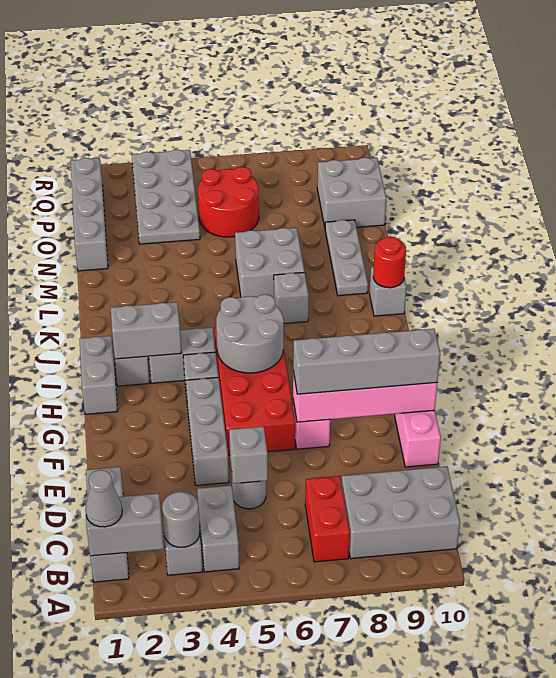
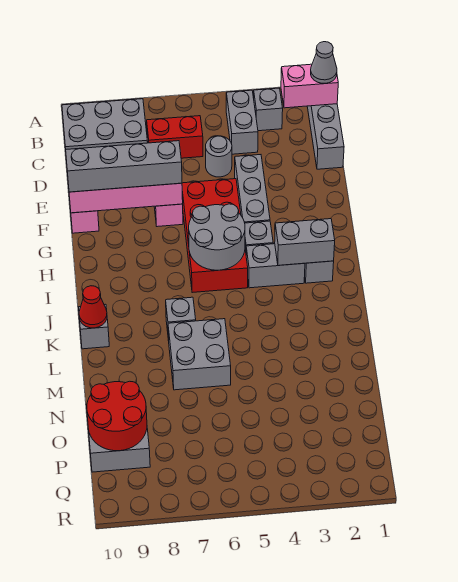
grey brick B1:B2 level 2 -> pink brick B1:B2 level 2
grey round brick B3 level 2 -> none
red brick B7:C7 level 1 -> red brick C6:C7 level 1
grey brick D5 level 2 -> none
grey brick H1:I1 level 1 -> none
red round brick K10 level 2 -> red cone K10 level 2
grey plate L9:N9 level 1 -> none
grey brick N1:Q1 level 1 -> none
grey plate O3:R4 level 1 -> none
red round brick O5:P6 level 1 -> red round brick O9:P10 level 2

